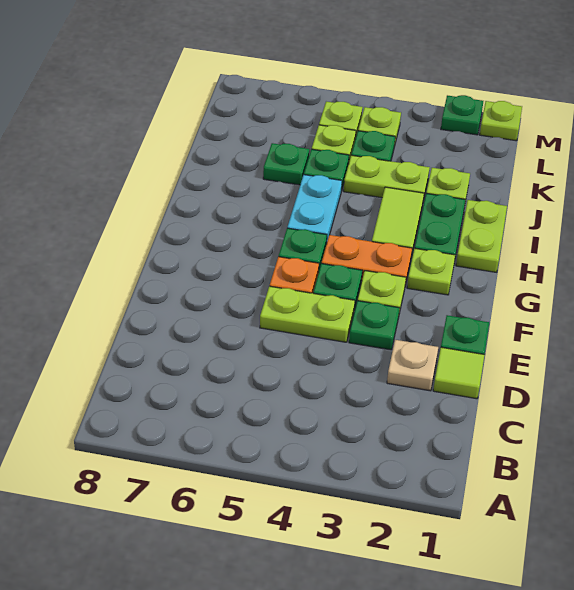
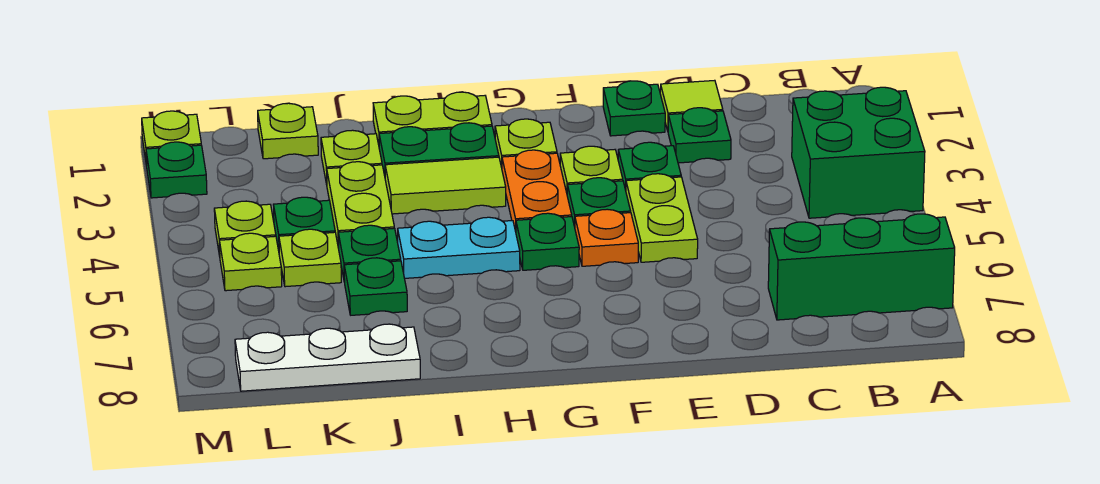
none -> green brick A3:B4 level 1
none -> green brick A7:C7 level 1
tan plate D2 level 1 -> green plate D2 level 1
none -> white plate J8:L8 level 1
none -> lime plate K1 level 1

